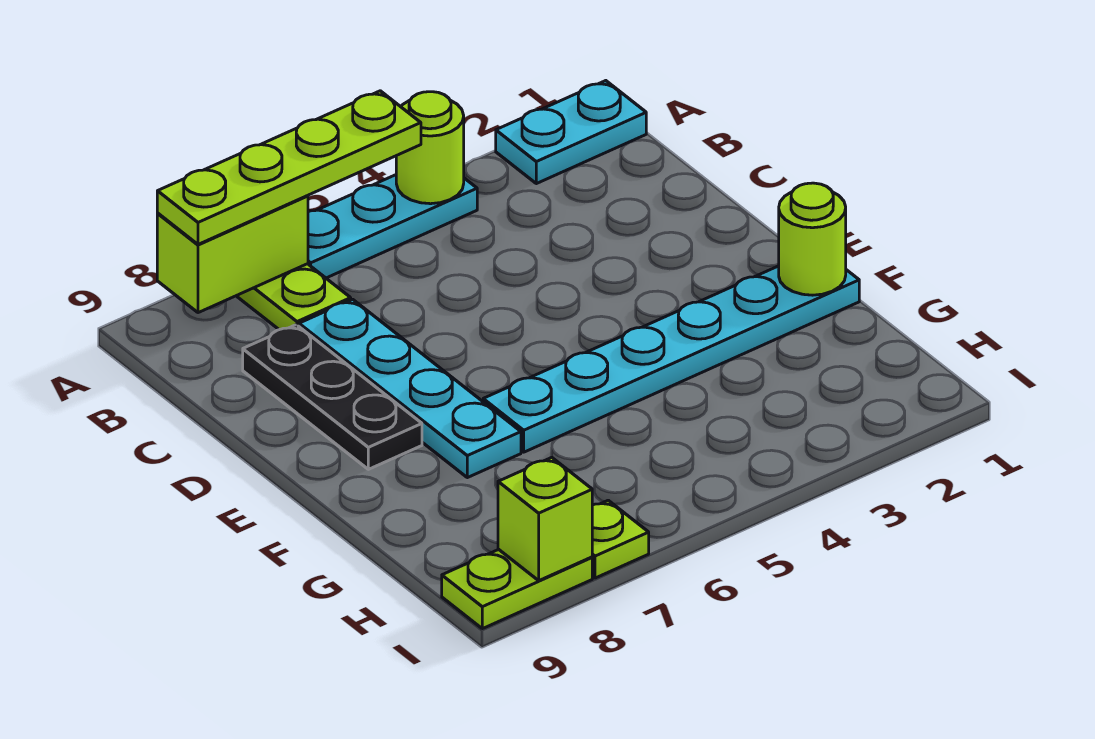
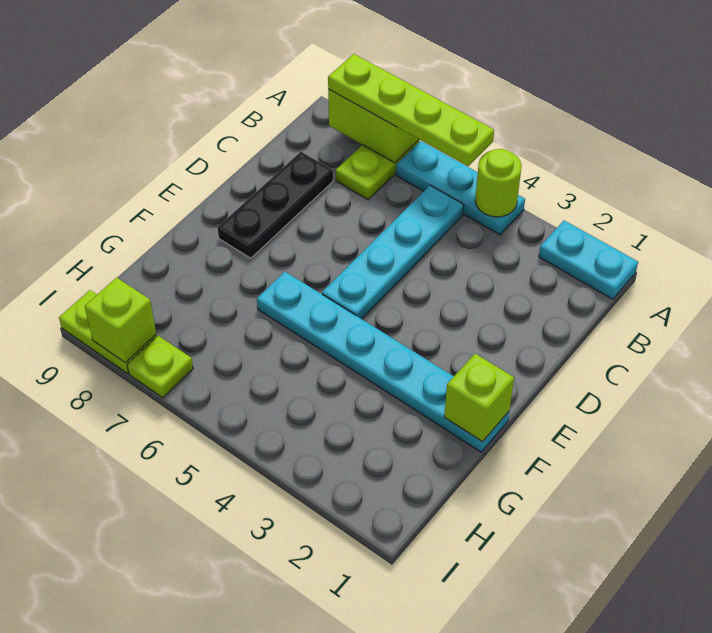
cyan plate C7:F7 level 1 -> cyan plate B5:E5 level 1
lime round brick F1 level 2 -> lime brick F1 level 2

